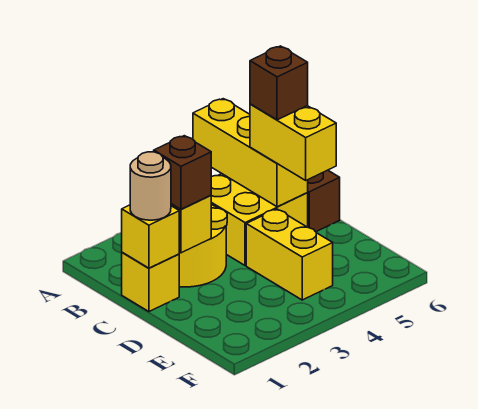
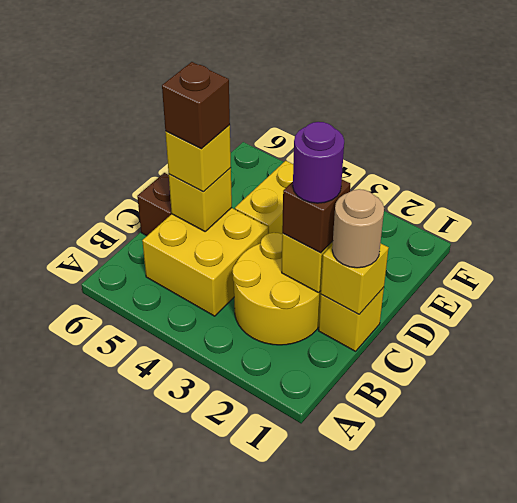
yellow brick A5:C5 level 2 -> yellow brick C5 level 2
none -> purple round brick C2 level 4
yellow brick C5:D5 level 3 -> yellow brick C5 level 3

